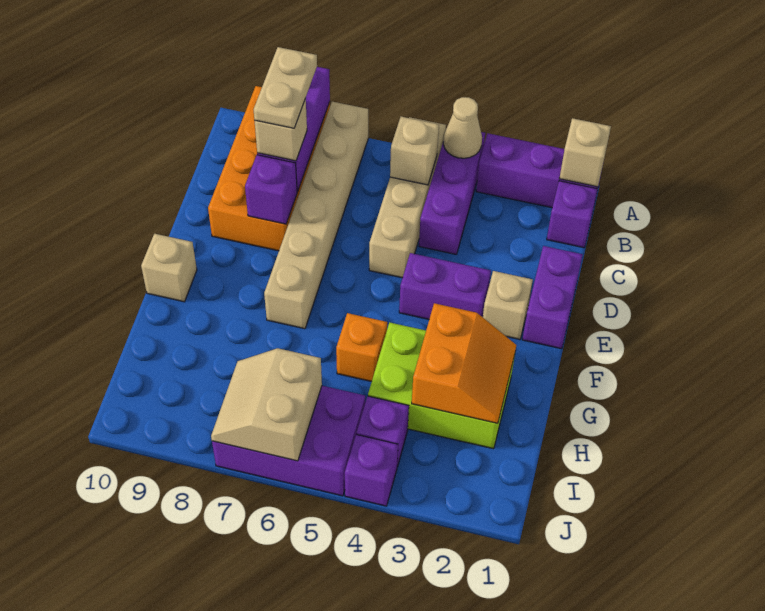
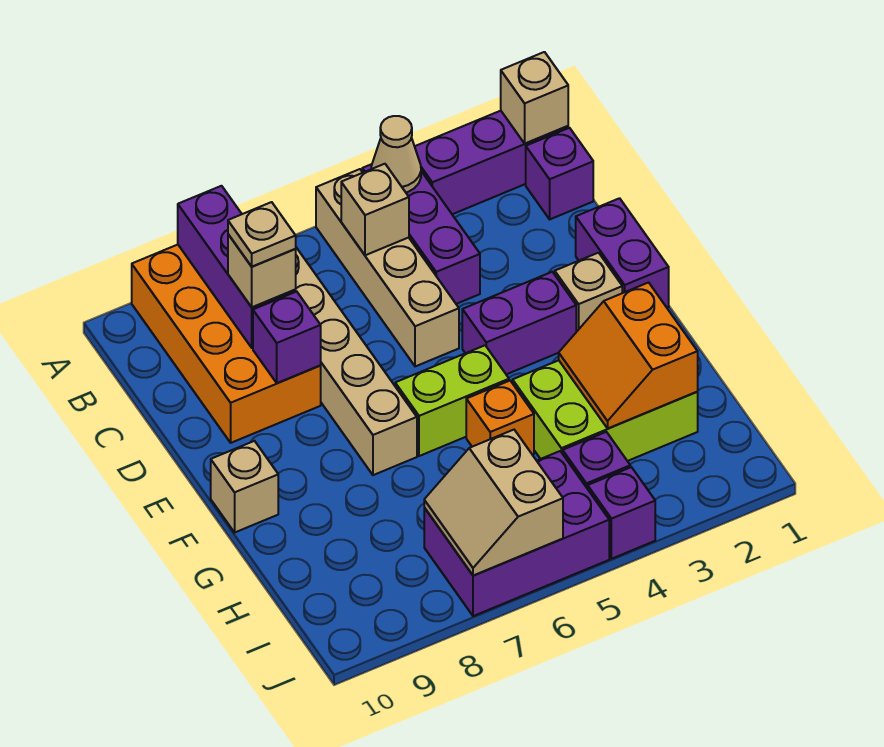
tan plate B8:C8 level 4 -> tan plate C8 level 4
none -> lime brick F5:F6 level 1
orange slope G2:H3 level 2 top 3 -> orange slope G2:H3 level 2 top 2

